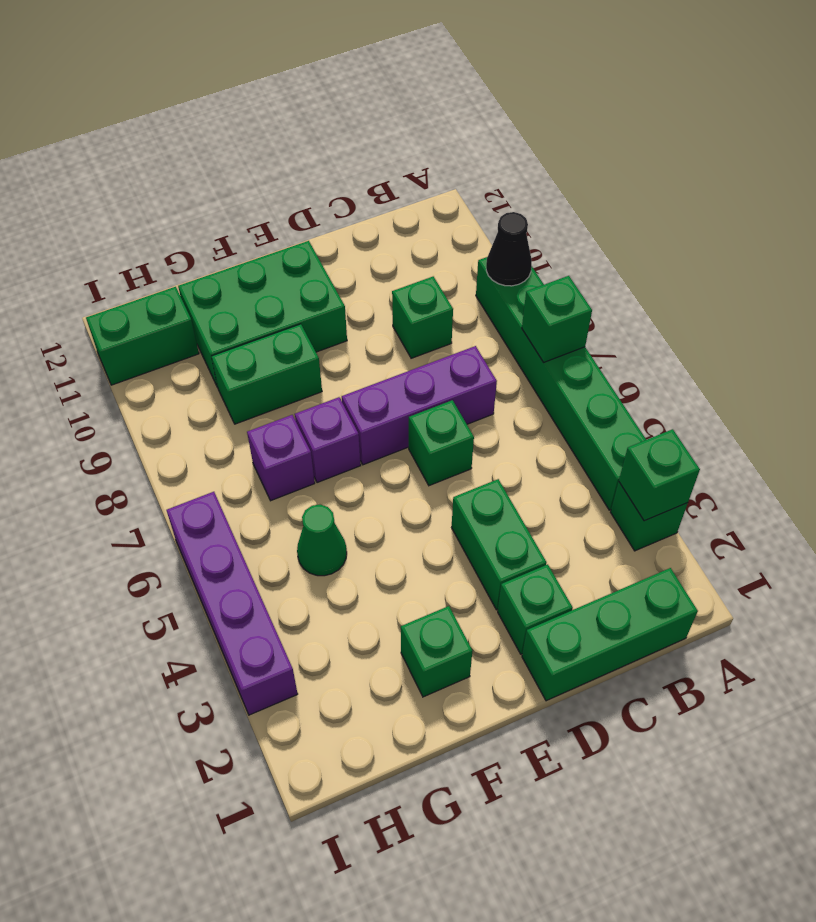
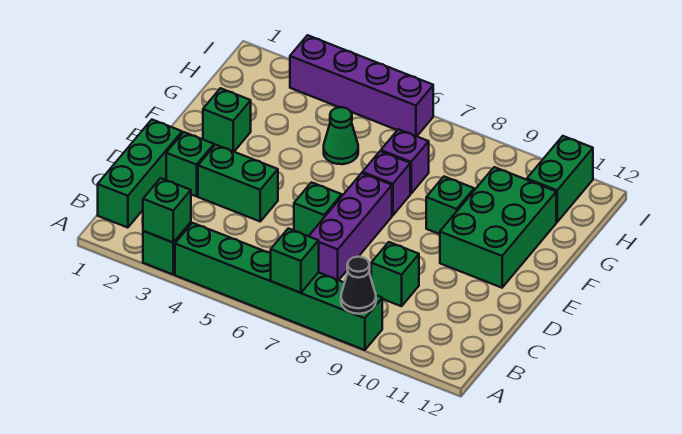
green brick F9:G9 level 1 -> green brick F9 level 1

